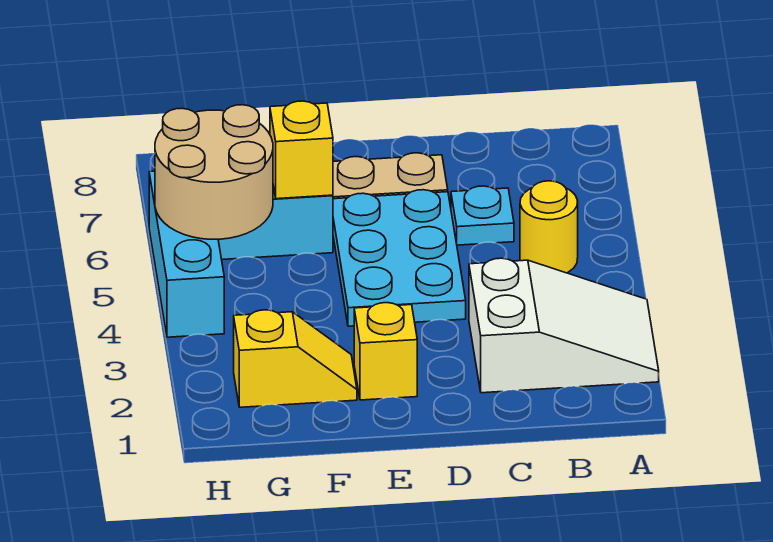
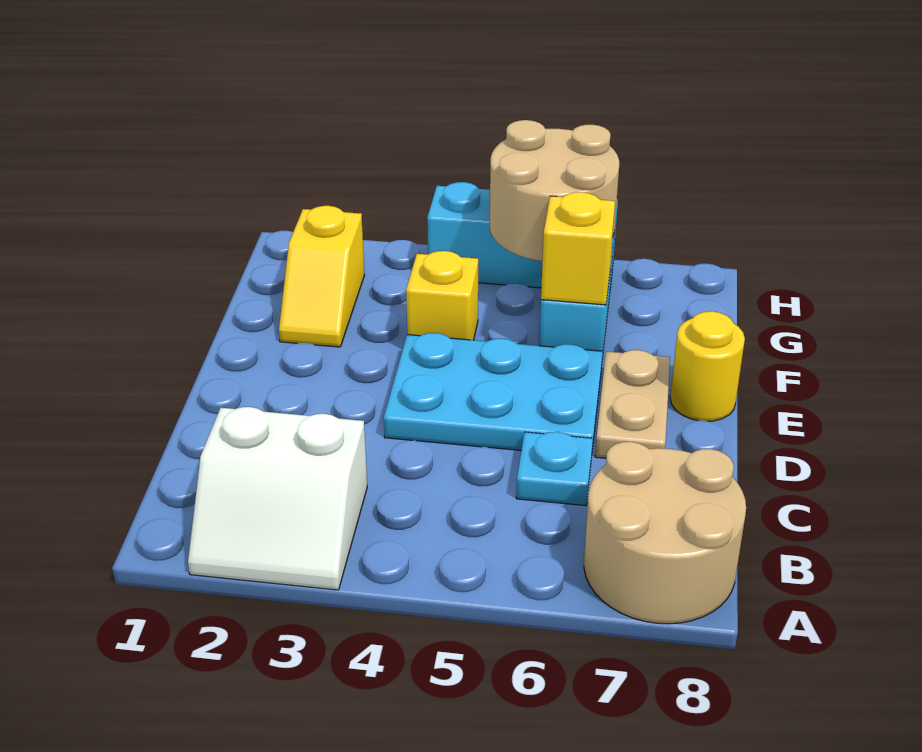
white slope A2:C3 level 1 top C -> white slope A2:B3 level 1 top B
none -> tan round brick A7:B8 level 1
yellow round brick B5 level 1 -> yellow round brick E8 level 1
yellow brick E2 level 1 -> yellow brick F4 level 1

